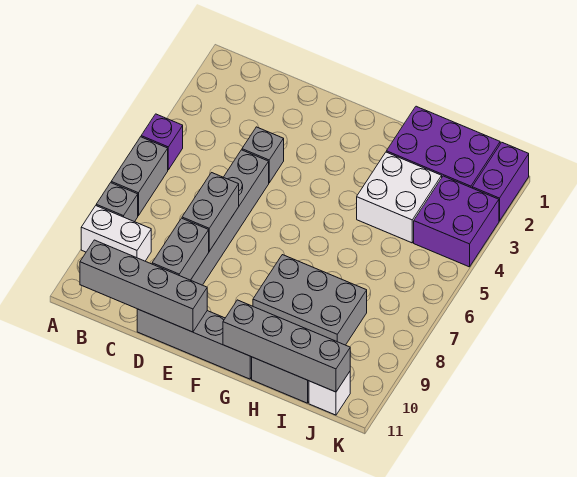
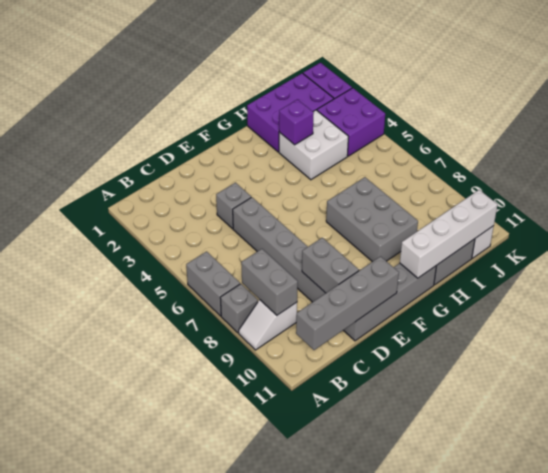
purple brick A5 level 1 -> purple brick H3 level 2
white brick A9:B9 level 1 -> white slope A9:B9 level 1 top B
grey brick D7:D8 level 2 -> grey brick B8:B9 level 2
grey brick G8:I9 level 1 -> grey brick G7:H9 level 1
grey brick G11:J11 level 2 -> white brick G11:J11 level 2

